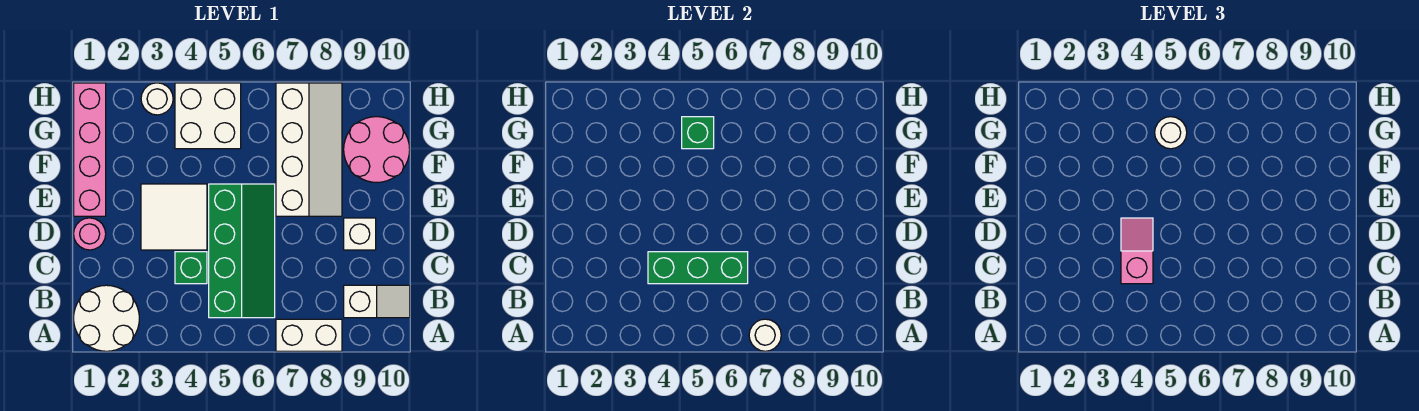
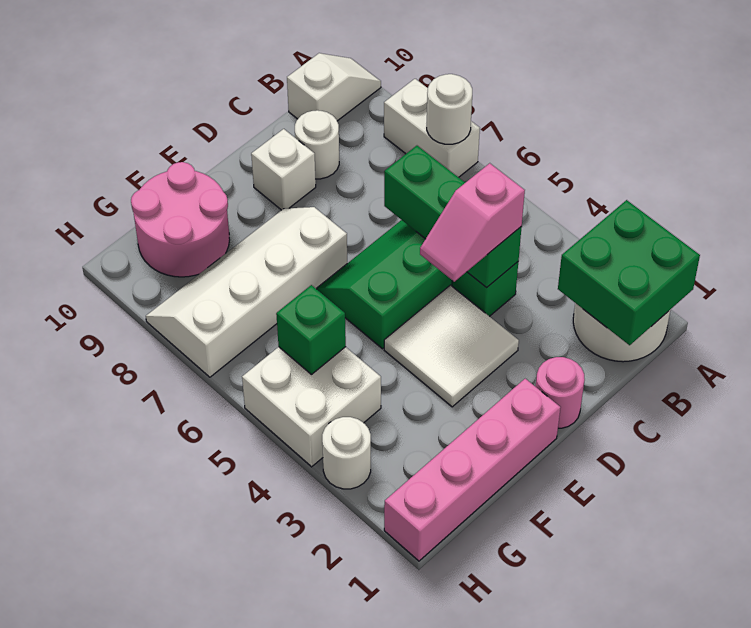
none -> green brick A1:B2 level 2
white slope B9:B10 level 1 top 9 -> white slope A10:B10 level 1 top B
white round brick G5 level 3 -> white round brick C9 level 1

